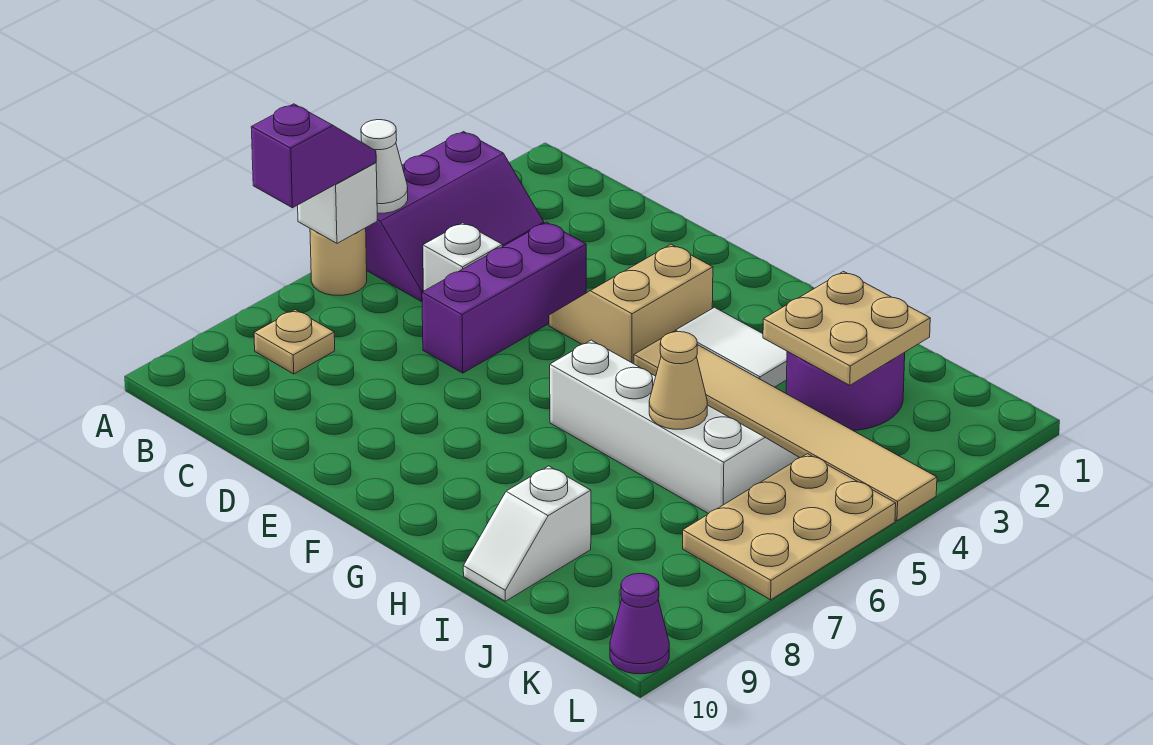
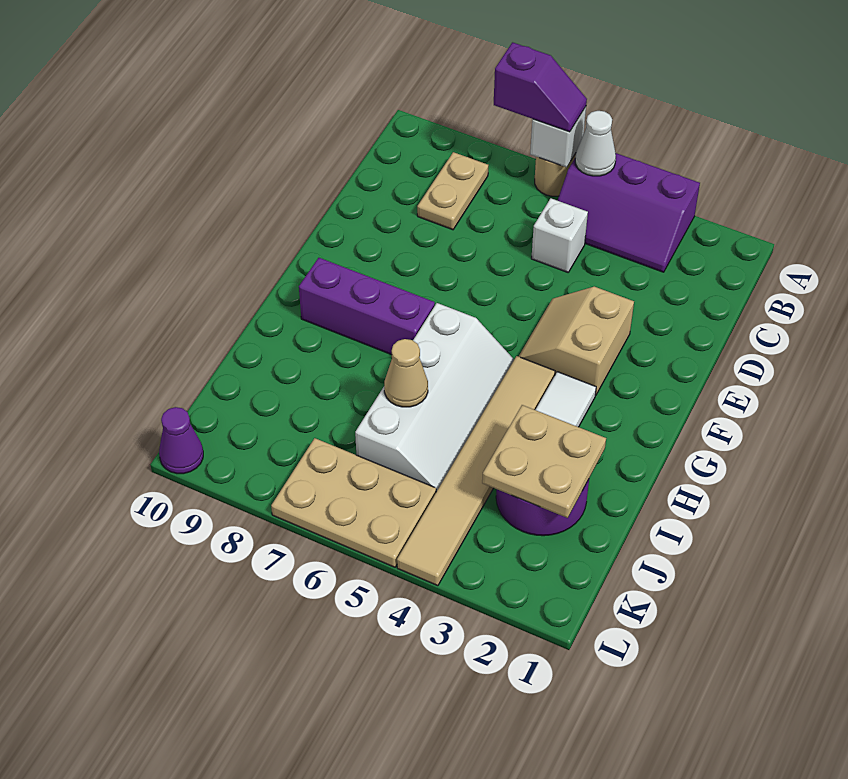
tan plate B8 level 1 -> tan plate B8:C8 level 1
purple brick D4:D6 level 1 -> purple brick G7:G9 level 1
tan slope E3:F4 level 1 top F -> tan slope E3:F4 level 1 top 3
white slope I9:I10 level 1 top 9 -> none

